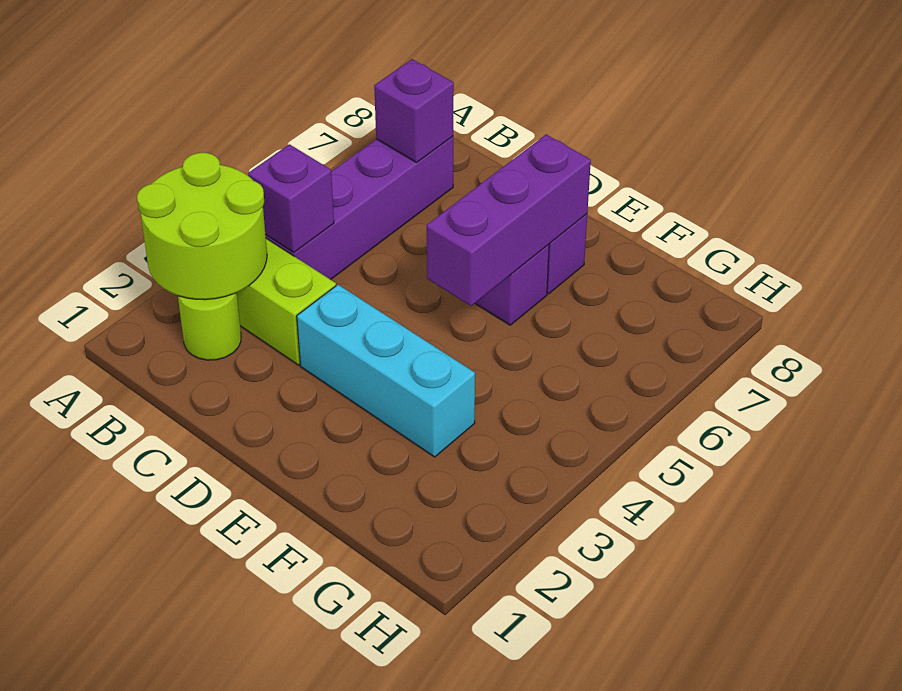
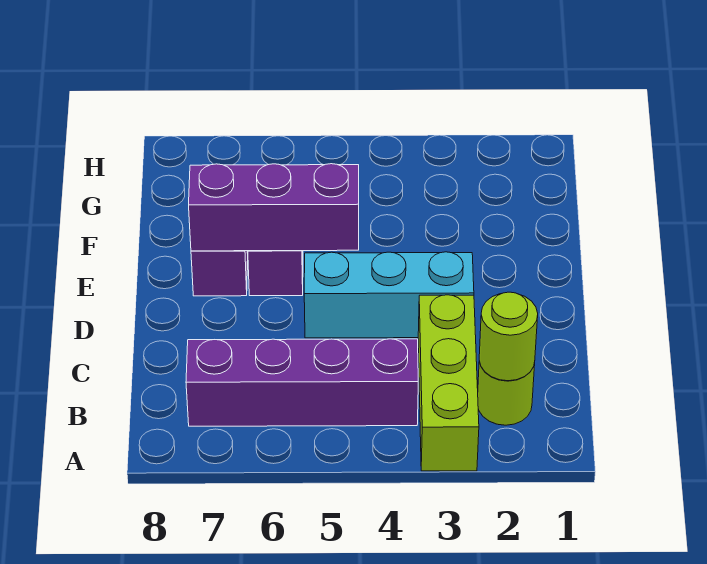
lime round brick A2:B3 level 2 -> lime round brick B2 level 2
purple brick B4 level 2 -> none
purple brick B7 level 2 -> none
cyan brick D3:F3 level 1 -> cyan brick D3:D5 level 1

